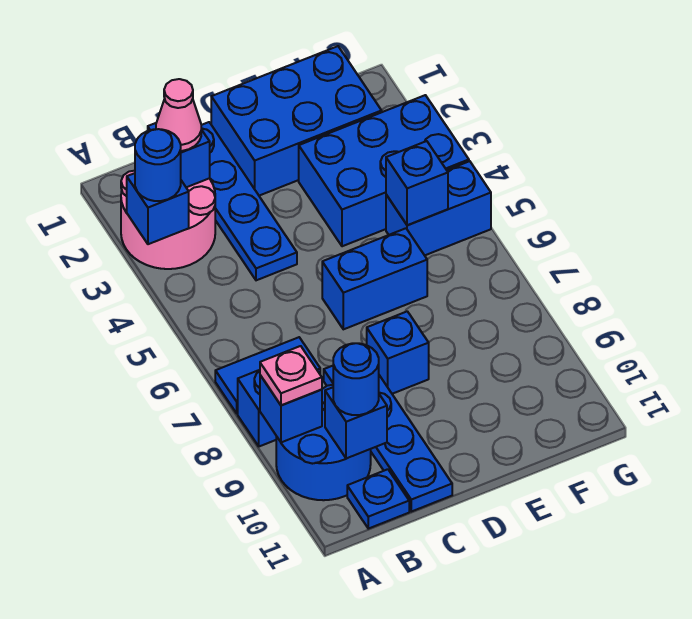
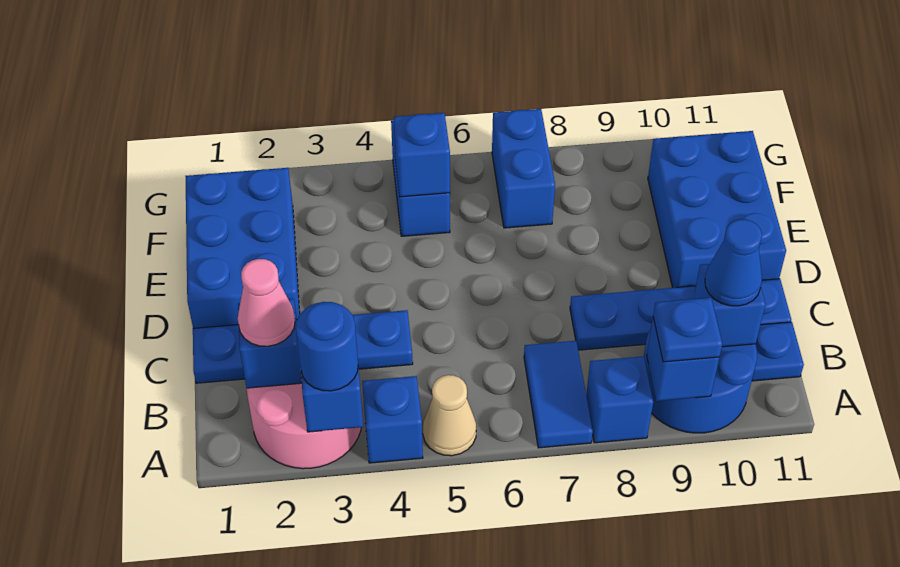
none -> tan cone A5 level 1
pink plate A9 level 3 -> blue plate A9 level 3
blue round brick B10 level 3 -> blue cone B10 level 3
blue brick D6:E6 level 1 -> blue brick F7:G7 level 1
blue brick D8 level 1 -> blue brick A4 level 1
blue brick E3:G4 level 1 -> blue brick D10:F11 level 1

